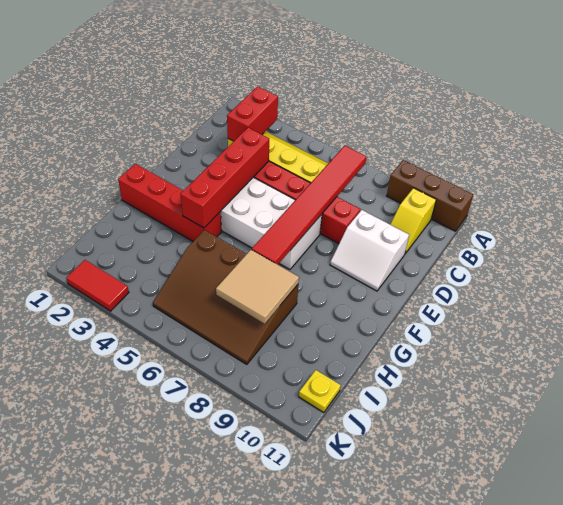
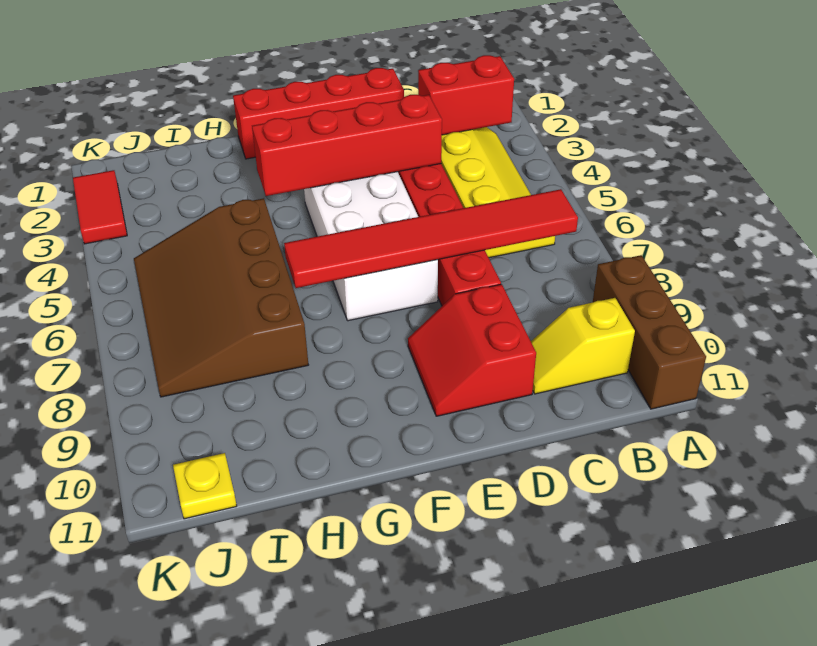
white slope D9:E10 level 1 top D -> red slope D9:E10 level 1 top D
red brick G1:G4 level 1 -> red brick D1:G1 level 1
tan tile H7:I8 level 2 -> none

